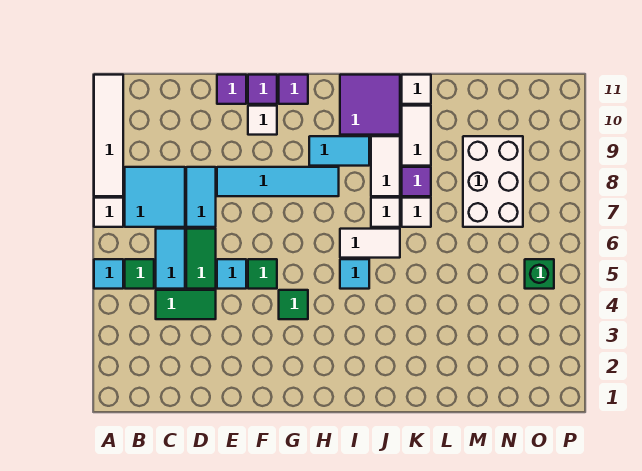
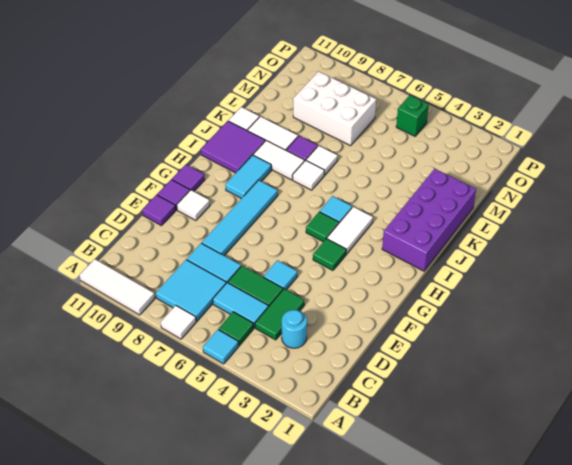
white tile A8:A11 level 1 -> white tile A9:A11 level 1
none -> cyan round brick C3 level 1
green tile F5 level 1 -> green tile H5 level 1
none -> purple brick I1:L2 level 1
white tile I6:J6 level 1 -> white tile H4:I4 level 1

